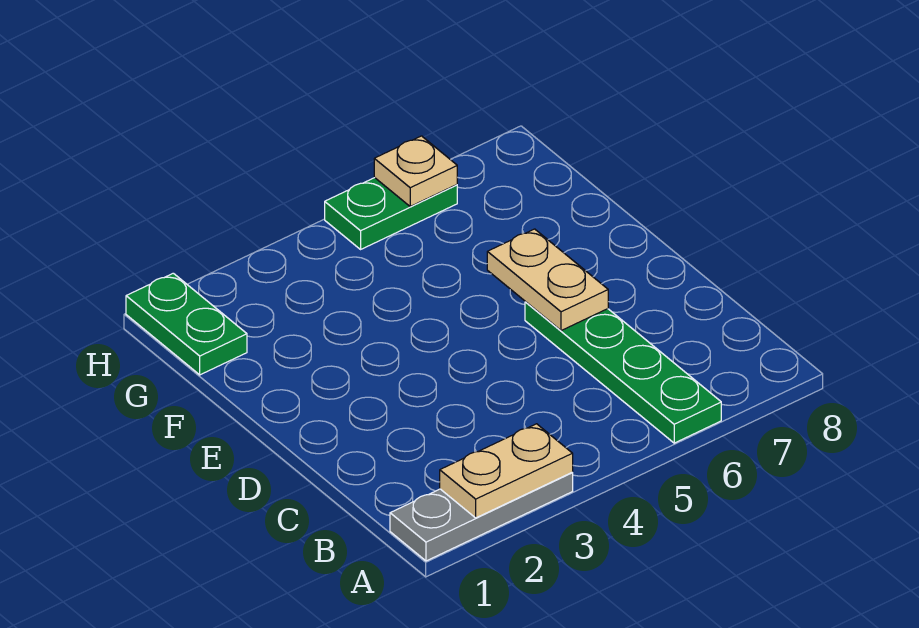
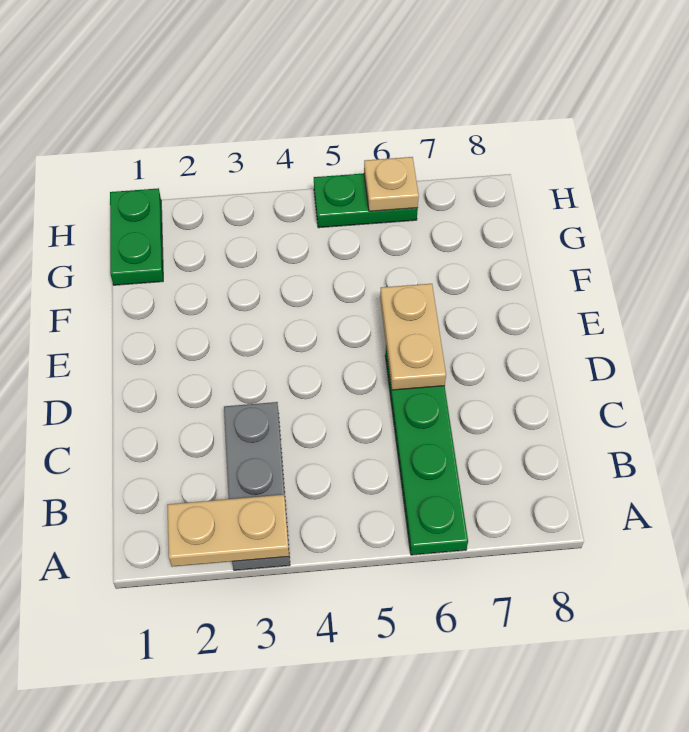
grey plate A1:A3 level 1 -> grey plate A3:C3 level 1

